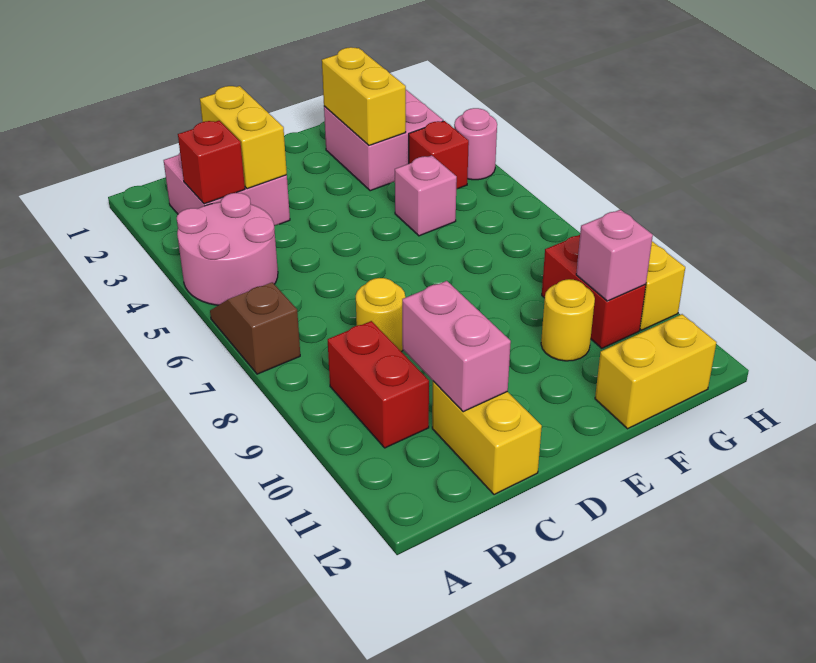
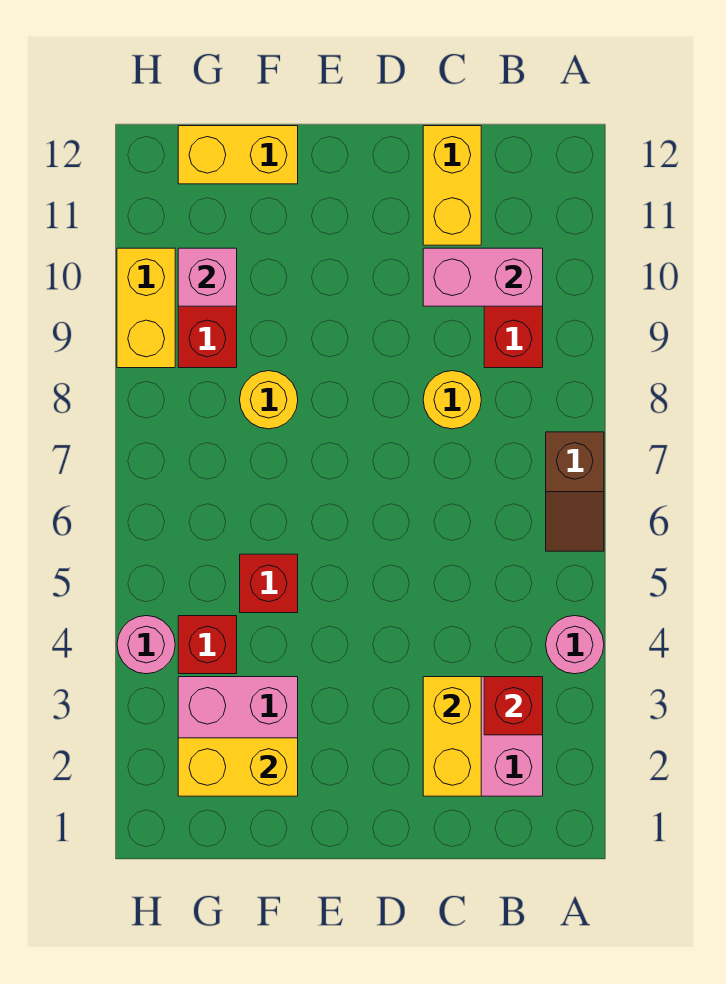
pink round brick A4:B5 level 1 -> pink round brick A4 level 1
pink brick C10:C11 level 2 -> pink brick B10:C10 level 2
yellow brick F2:F3 level 2 -> yellow brick F2:G2 level 2
pink brick F5 level 1 -> red brick F5 level 1
yellow round brick F10 level 1 -> yellow round brick F8 level 1

